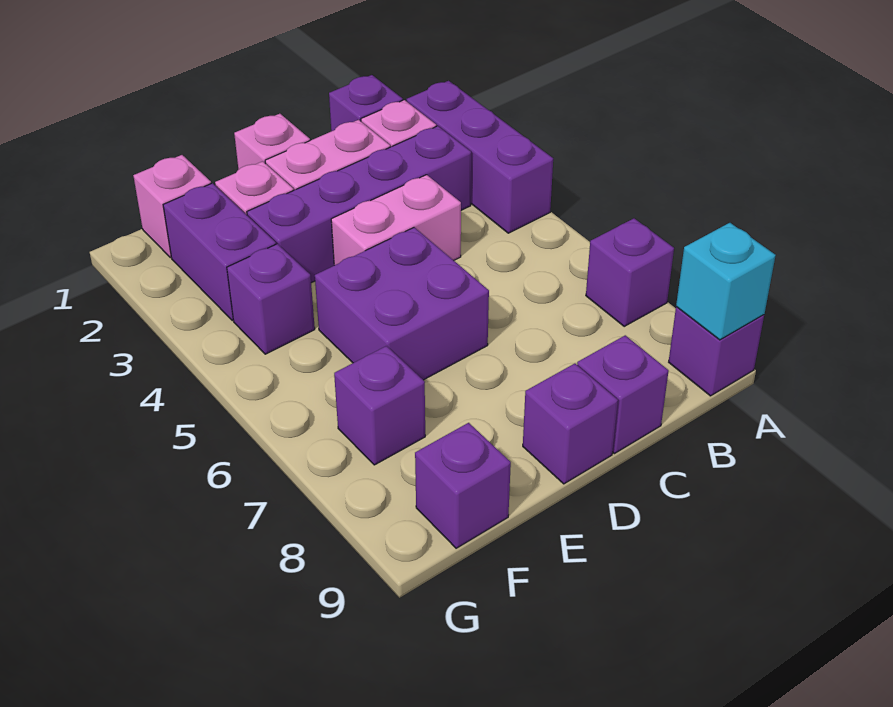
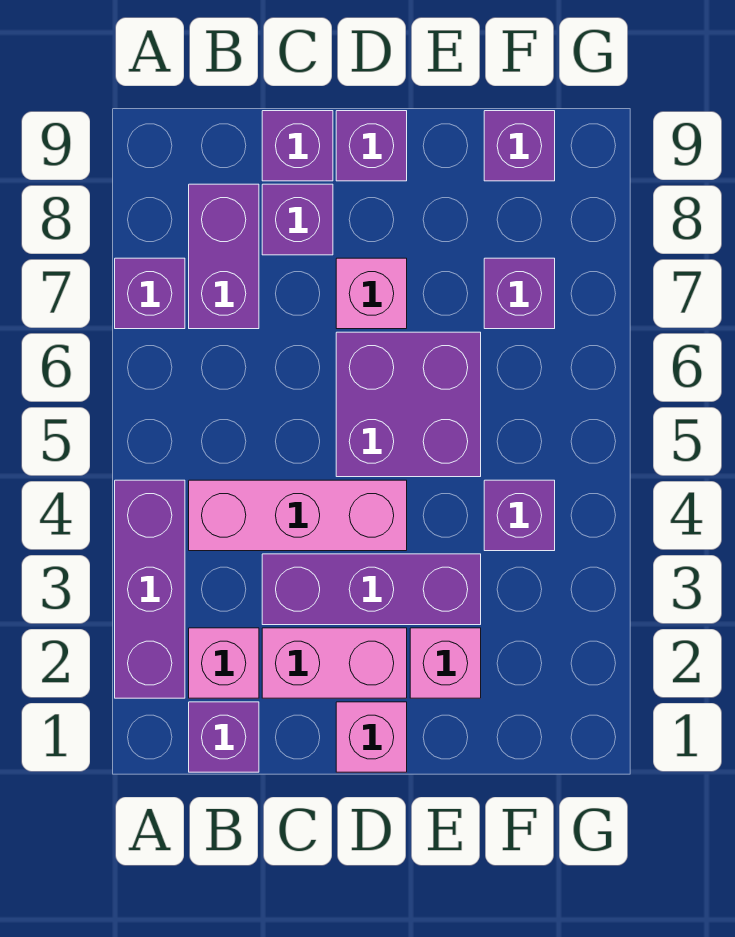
purple brick A9 level 1 -> purple brick C8 level 1
cyan brick A9 level 2 -> none
purple brick B3:E3 level 1 -> purple brick C3:E3 level 1
pink brick C4:D4 level 1 -> pink brick B4:D4 level 1
pink brick F1 level 1 -> pink brick D7 level 1
purple brick F2:F3 level 1 -> purple brick B7:B8 level 1

